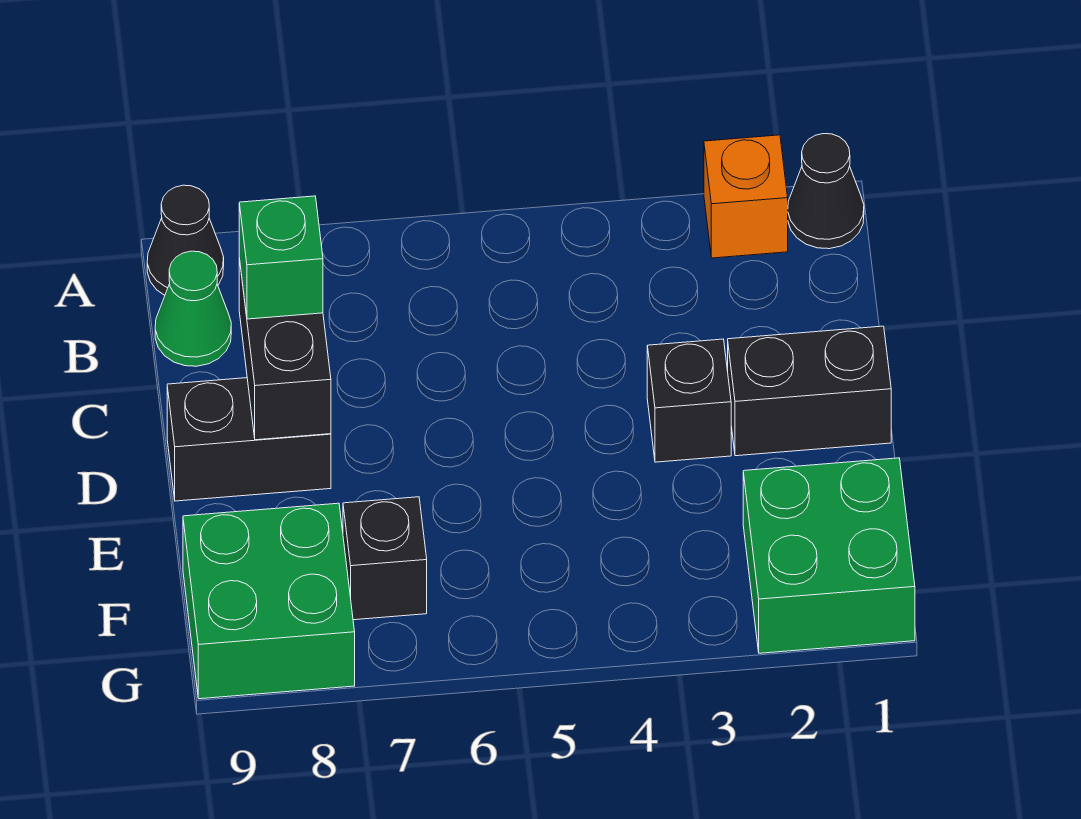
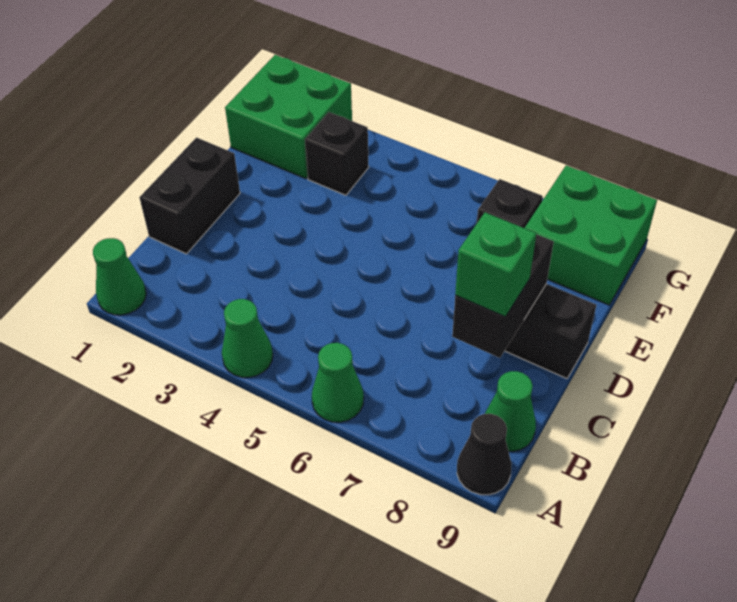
black cone A1 level 1 -> green cone A1 level 1
orange brick A2 level 1 -> none
none -> green cone A4 level 1
none -> green cone A6 level 1
black brick D1:D2 level 1 -> black brick C1:D1 level 1
black brick D3 level 1 -> black brick F3 level 1

